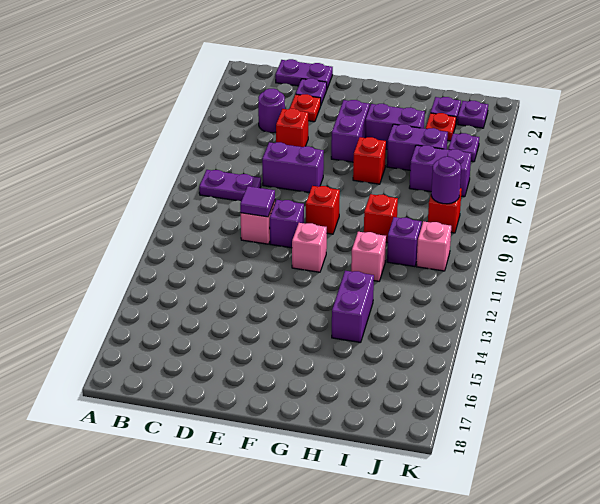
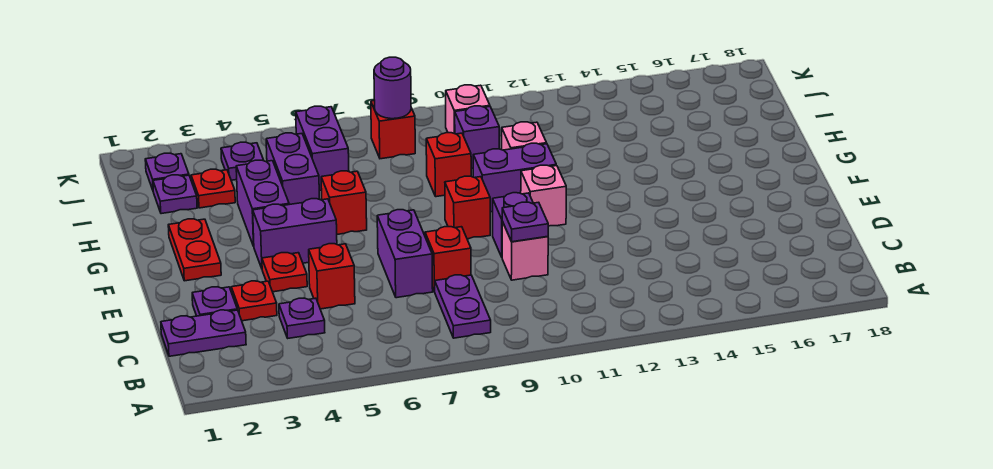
purple plate C1:D1 level 1 -> purple plate C1:C2 level 1
purple round brick C4 level 1 -> purple plate C4 level 1
none -> red brick D8 level 1
purple tile D10 level 2 -> purple plate D10 level 2
none -> red plate E4 level 1
none -> red plate F2:G2 level 1
purple brick H13:H14 level 1 -> purple brick G10:G11 level 1

